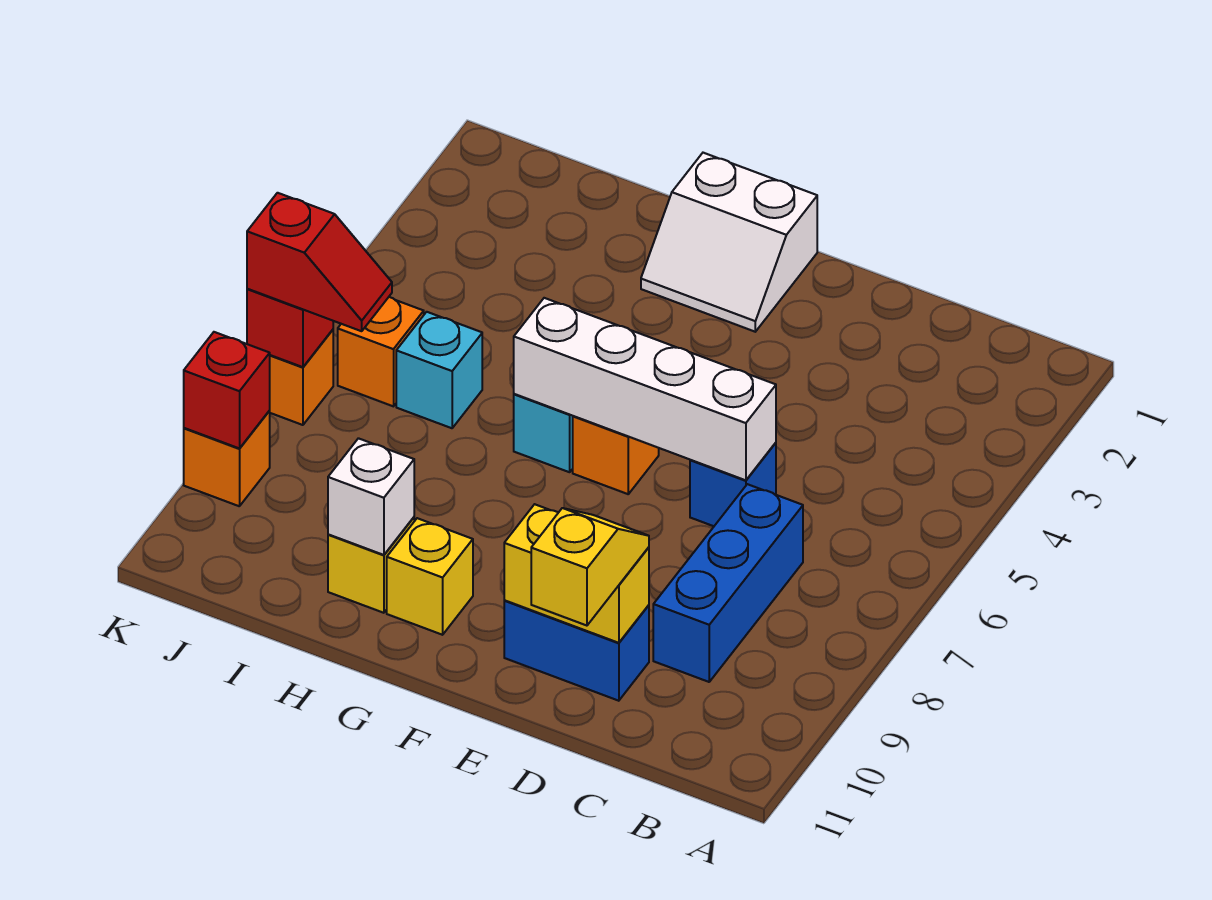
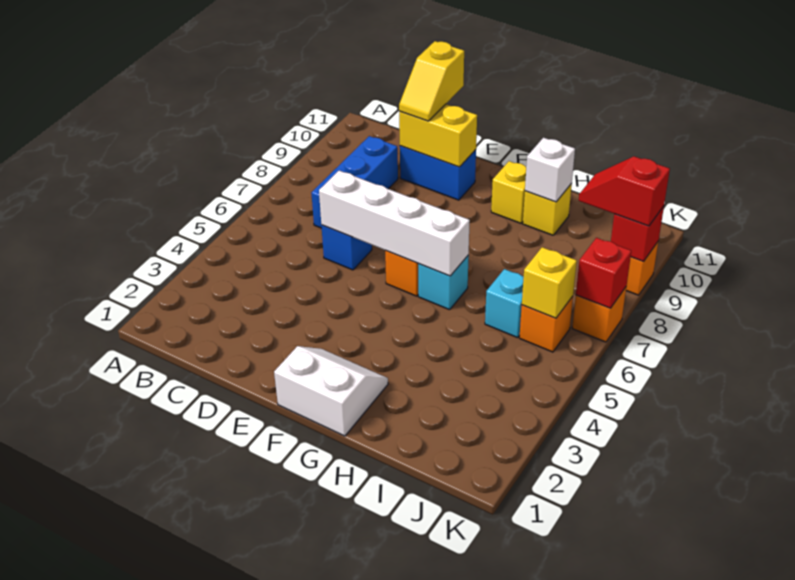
none -> yellow brick J6 level 2
red slope J7:K7 level 3 top K -> red slope J9:K9 level 3 top K

